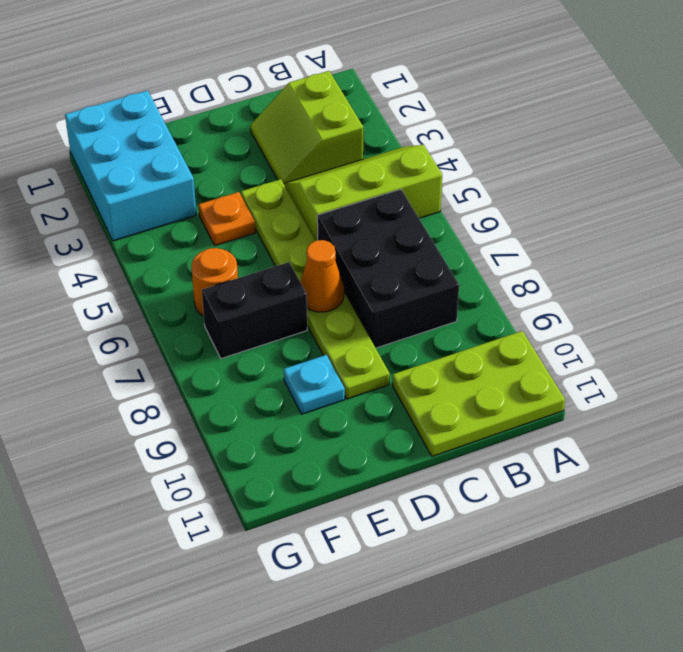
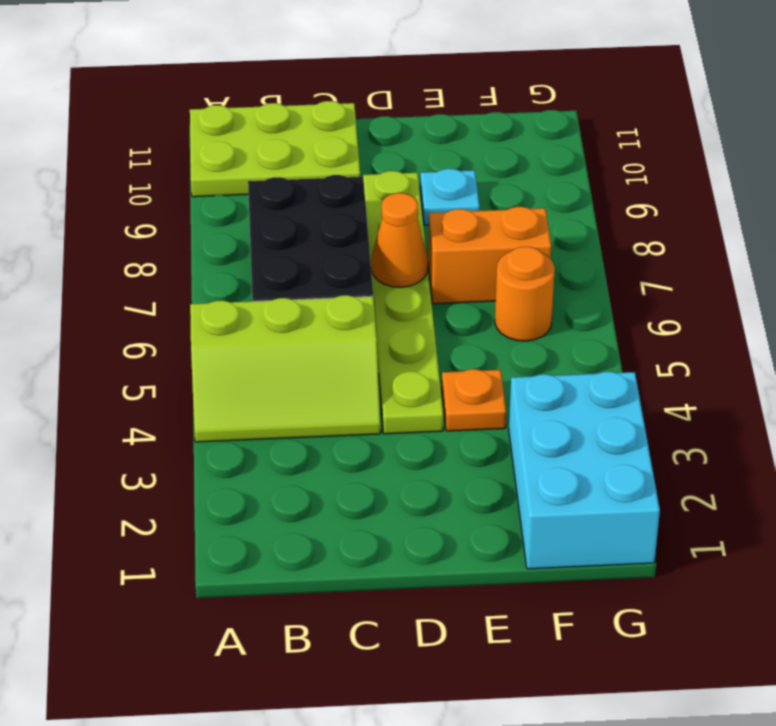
lime slope B2:C3 level 1 top B -> none
black brick E7:F7 level 1 -> orange brick E7:F7 level 1

